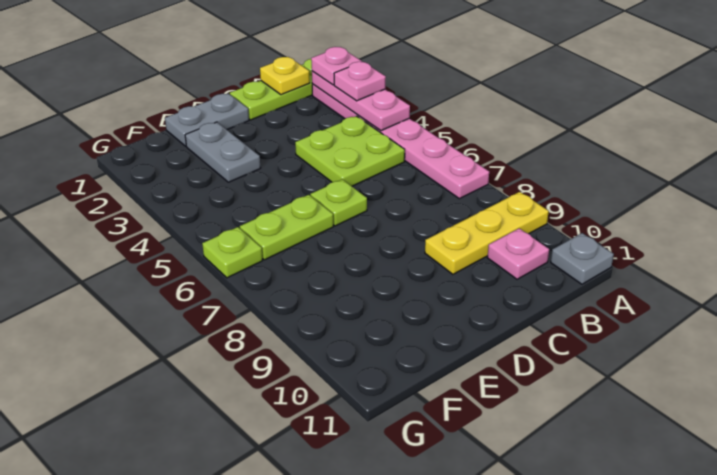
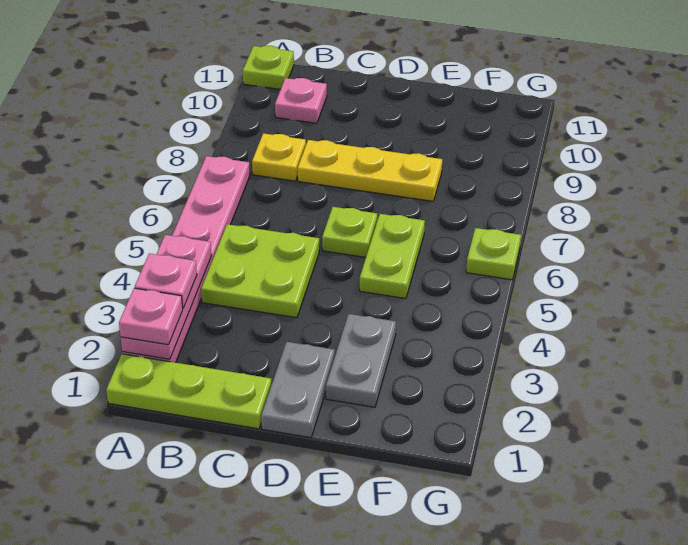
yellow plate A9:C9 level 1 -> yellow plate C8:E8 level 1
grey plate A11 level 1 -> lime plate A11 level 1
yellow plate B1 level 2 -> yellow plate B8 level 1
grey plate D1:E1 level 1 -> grey plate D1:D2 level 1
lime plate E6:F6 level 1 -> lime plate E5:E6 level 1

